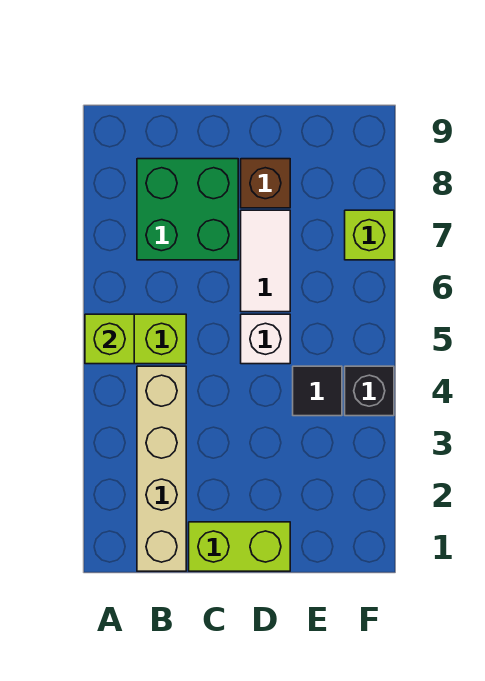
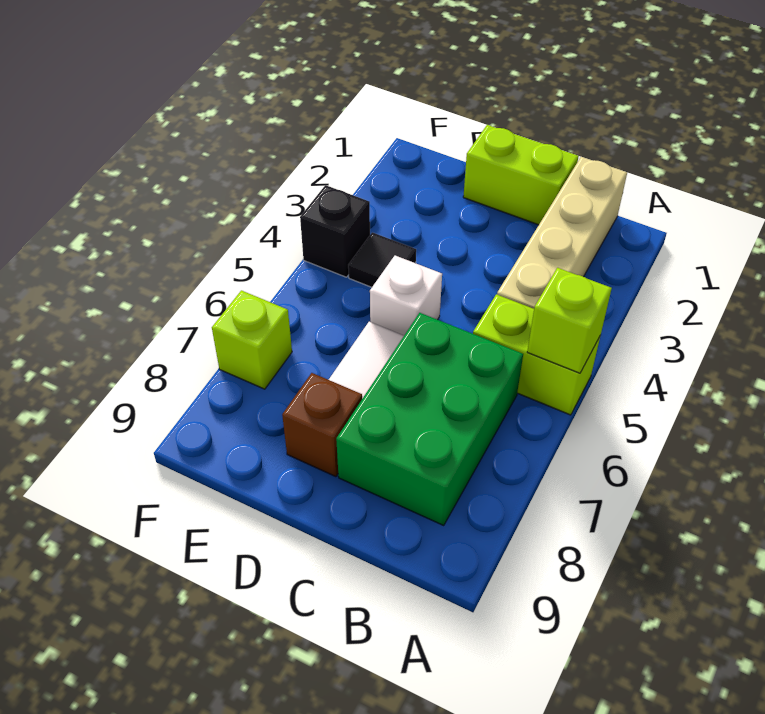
green brick B7:C8 level 1 -> green brick B6:C8 level 1

